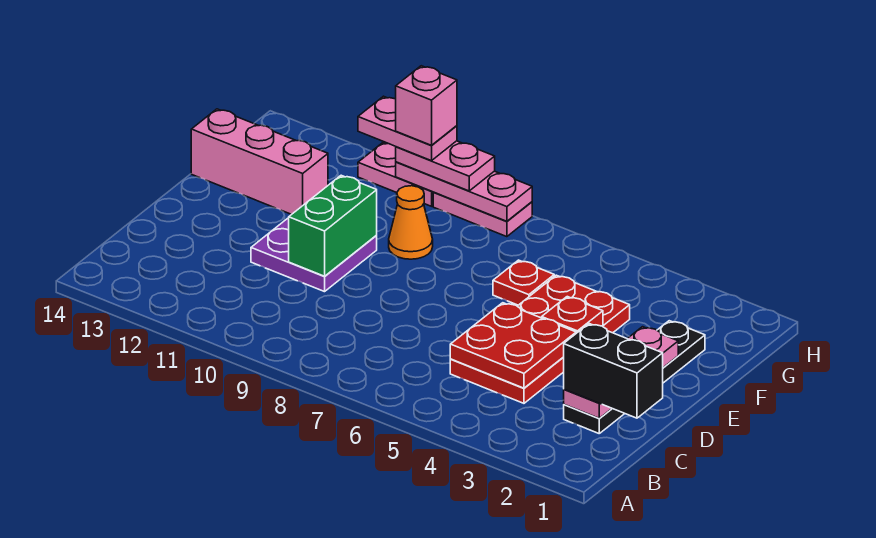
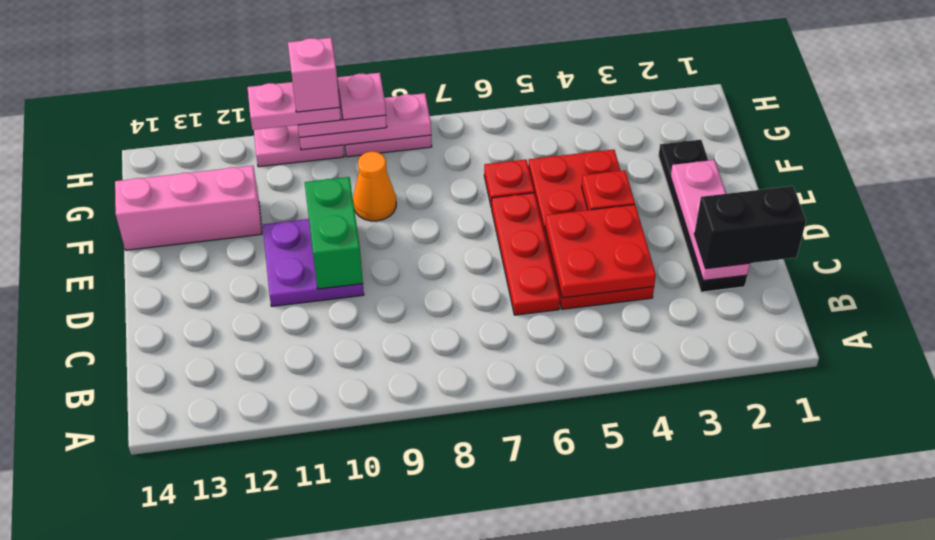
none -> red plate C6:E6 level 1
none -> pink plate H9 level 4

